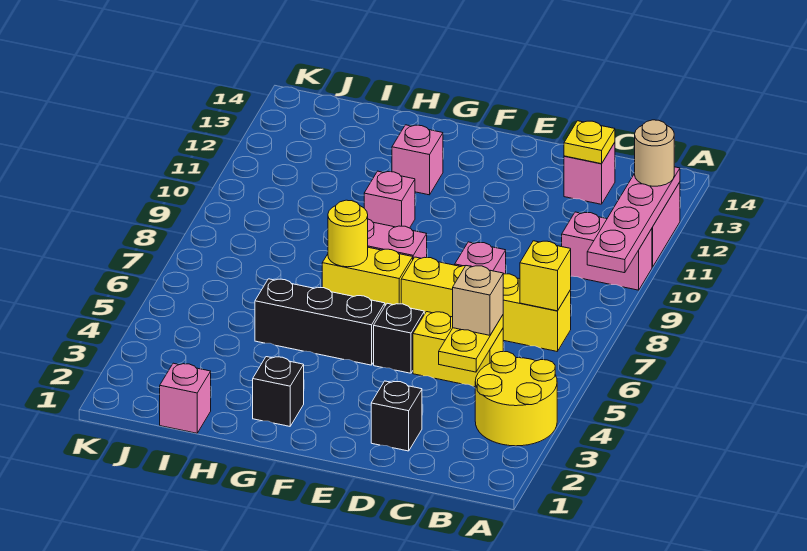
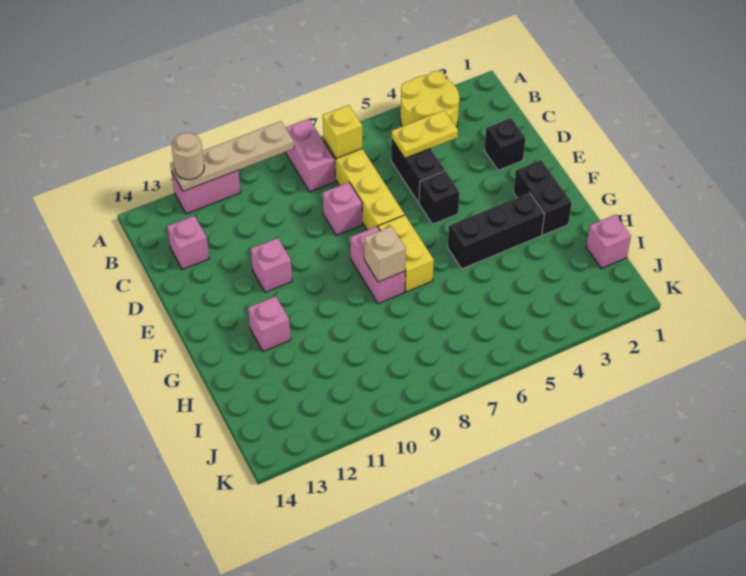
pink plate A9:A12 level 2 -> tan plate A9:A12 level 2
pink brick A10:B10 level 1 -> pink brick A8:B8 level 1
yellow brick C5:D5 level 1 -> black brick C5:D5 level 1
tan brick C5 level 3 -> tan brick G8 level 2
yellow plate C13 level 2 -> none
black brick F5:H5 level 1 -> black brick G3:G5 level 1
black brick G2 level 1 -> black brick F2:G2 level 1
yellow round brick G7 level 2 -> none
pink brick G10 level 1 -> pink brick E11 level 1

